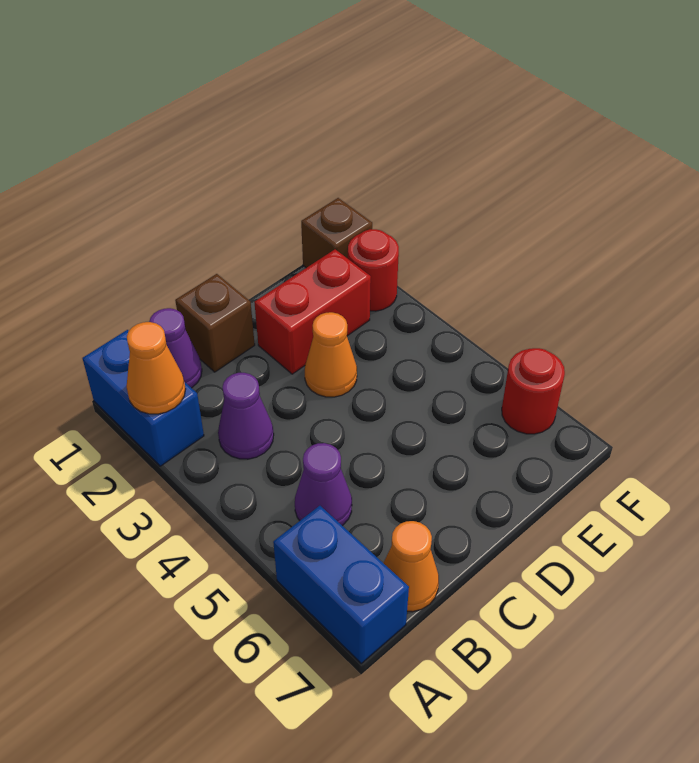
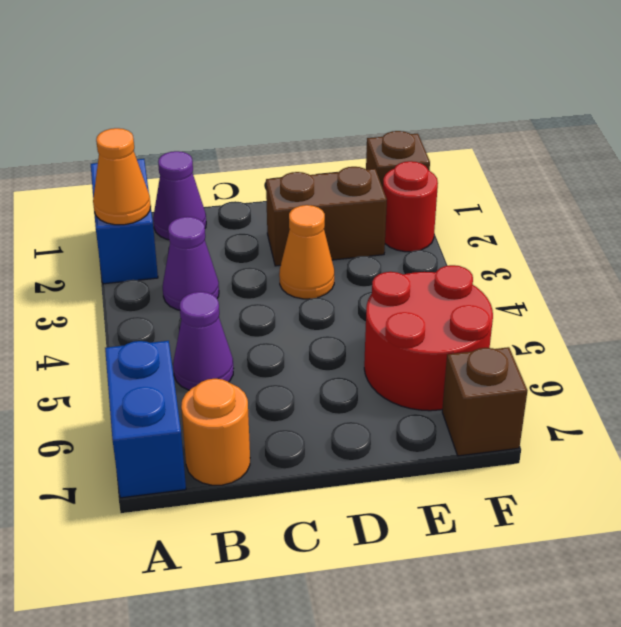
orange cone B7 level 1 -> orange round brick B7 level 1
brown brick C1 level 1 -> brown brick F7 level 1
red brick D2:E2 level 1 -> brown brick D2:E2 level 1
red round brick F6 level 1 -> red round brick E5:F6 level 1

